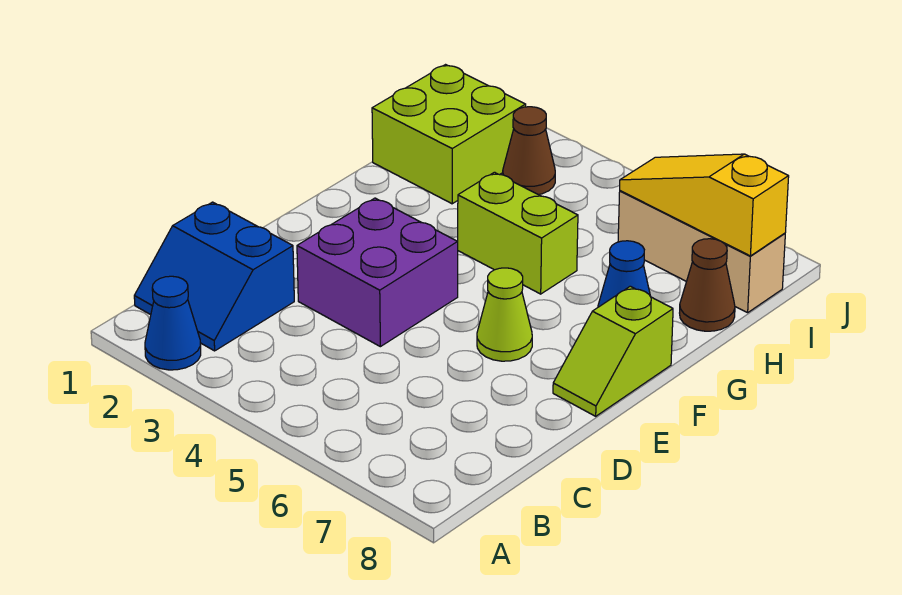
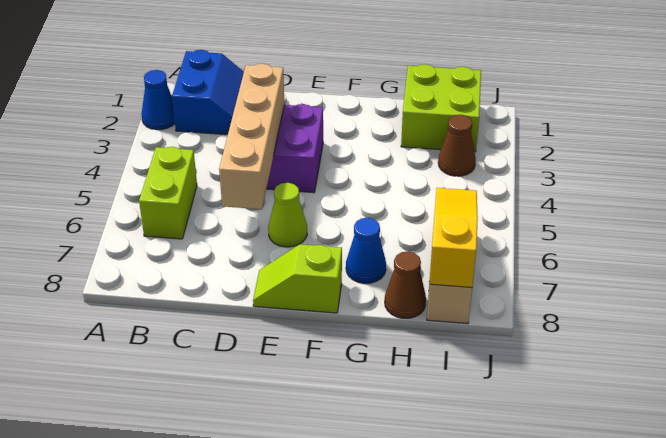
blue slope B1:C2 level 1 top C -> blue slope B1:C2 level 1 top B
none -> tan brick D3:D6 level 2
lime brick G4:G5 level 1 -> lime brick B5:B6 level 1

